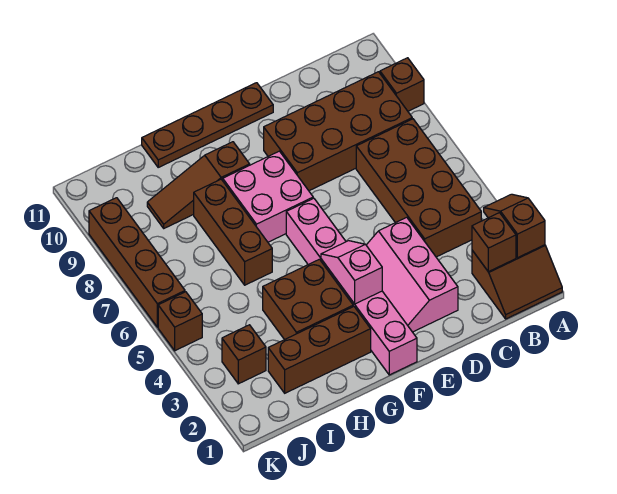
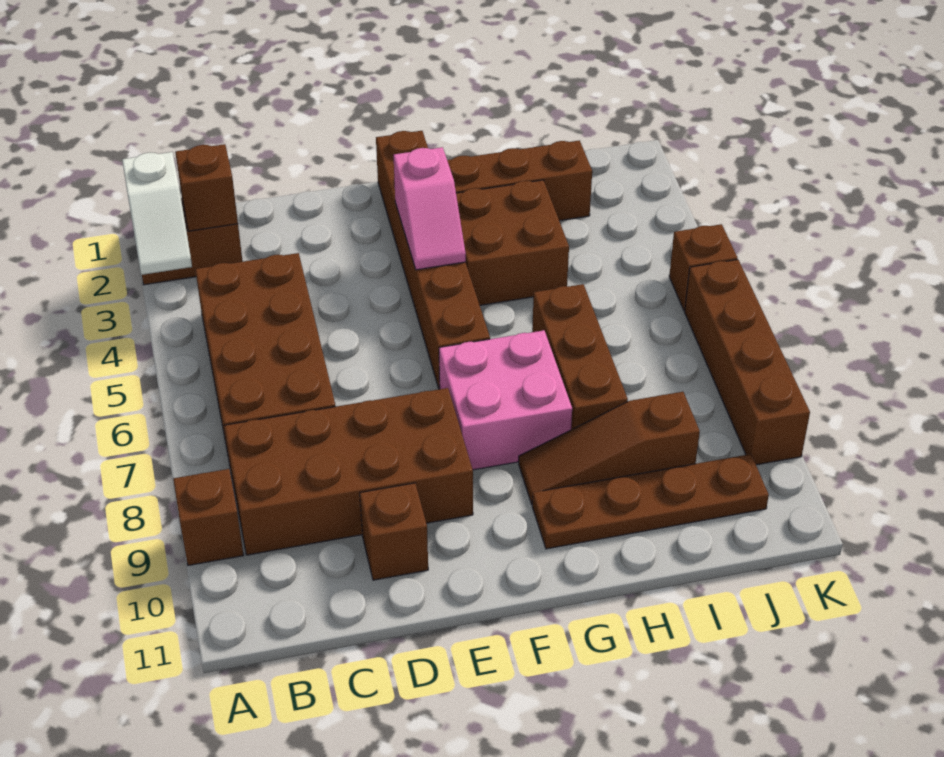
brown slope A2:A3 level 2 top 2 -> white slope A2:A3 level 2 top 2
pink slope D2:E4 level 1 top D -> none
brown plate E11:H11 level 1 -> brown plate G10:J10 level 1
pink brick F1:F6 level 1 -> brown brick F1:F6 level 1
brown slope G9:I9 level 1 top G -> brown slope G9:I9 level 1 top I
brown brick J3 level 1 -> brown brick D10 level 1

